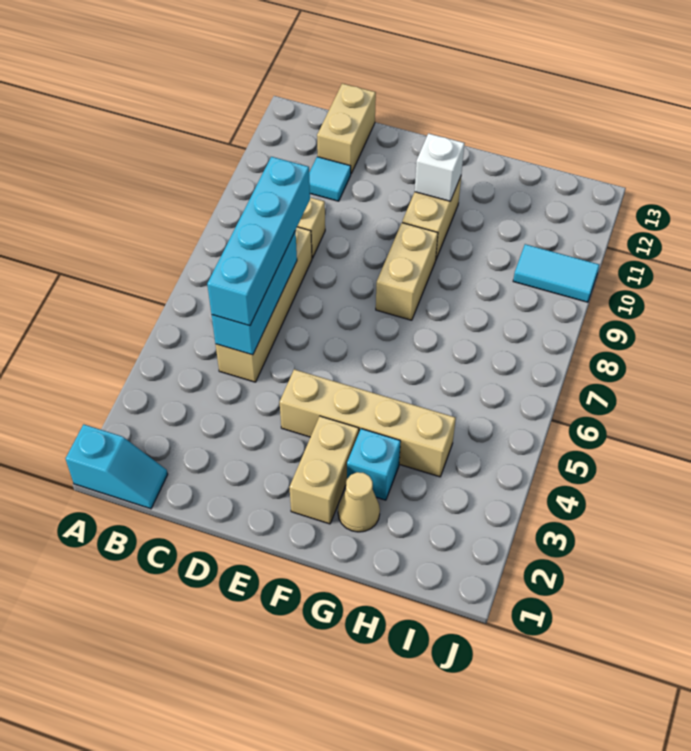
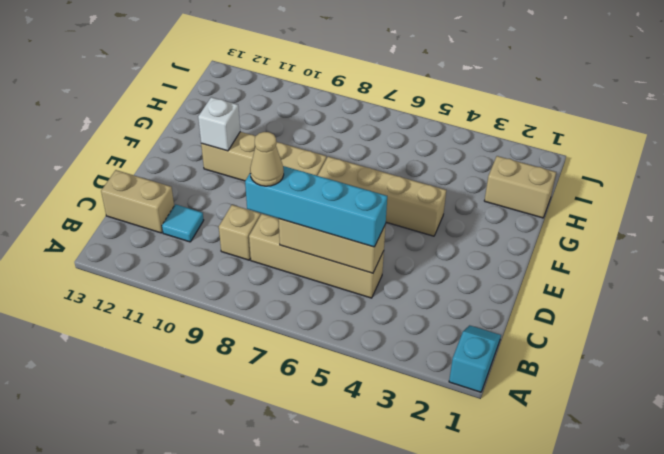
cyan brick C5:C7 level 2 -> tan brick C5:C7 level 2
tan brick E4:H4 level 1 -> tan brick F4:F7 level 1
tan brick F2:F3 level 1 -> tan brick H1:H2 level 1
tan cone G2 level 1 -> tan cone C8 level 4
cyan brick G3 level 1 -> none
cyan tile I10:J10 level 1 -> none

